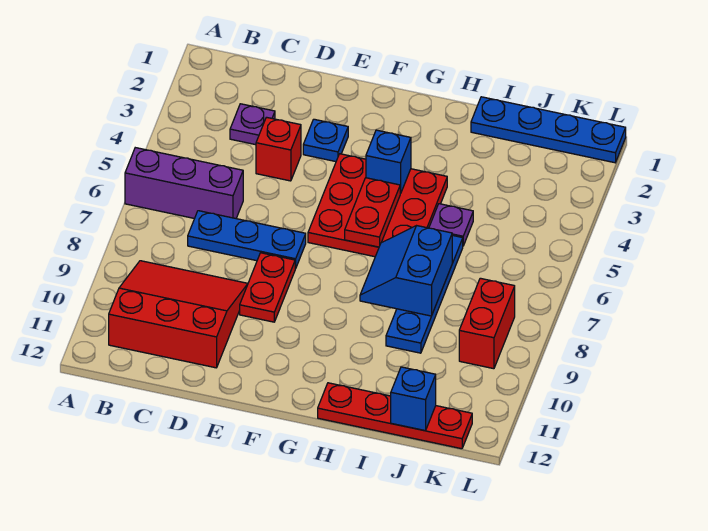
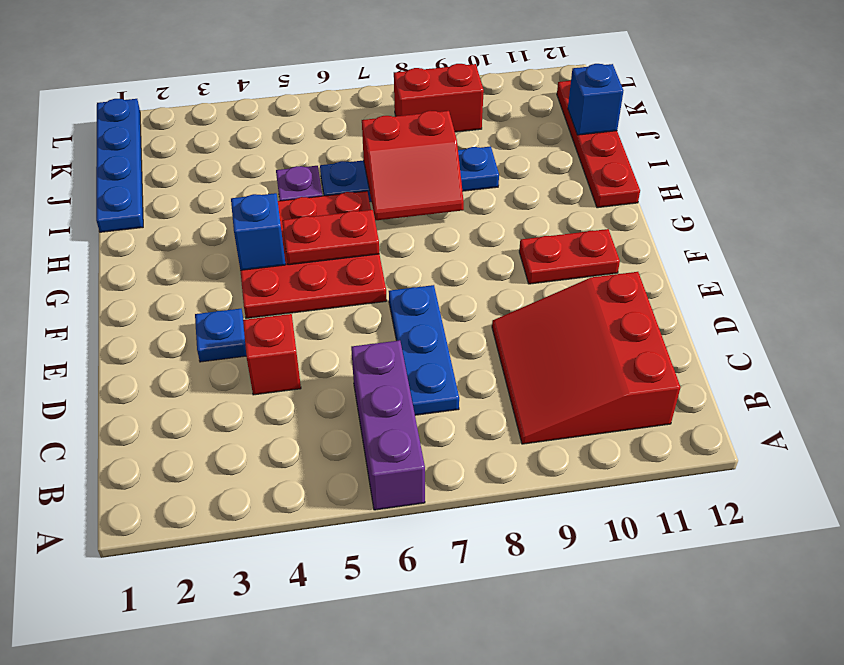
purple plate C3 level 1 -> none
red plate E8:E9 level 1 -> red plate F10:F11 level 1
blue slope H7:I8 level 2 top I -> red slope H7:I8 level 2 top I

